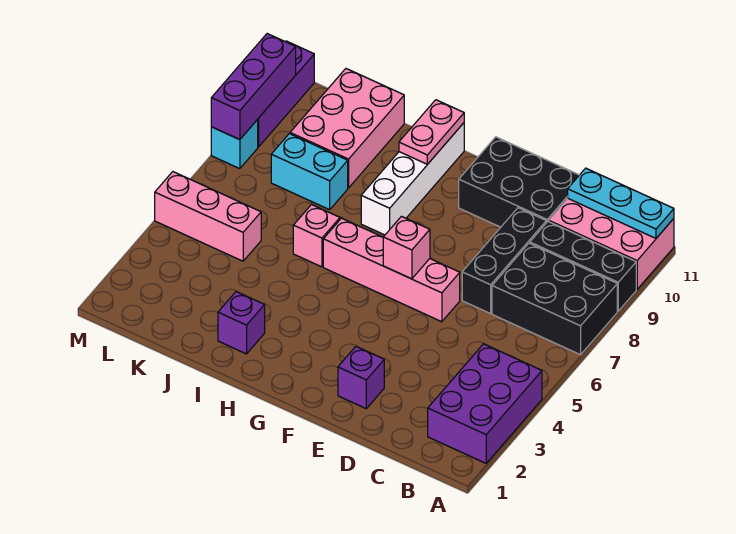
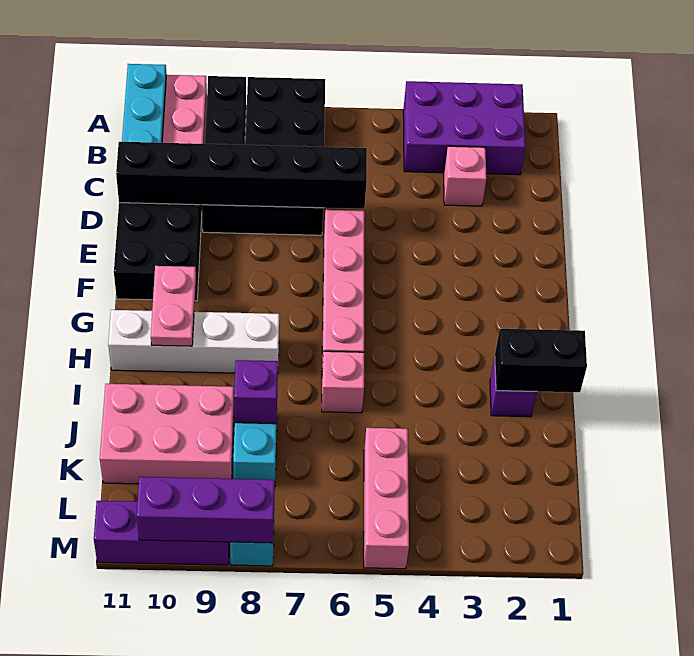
none -> black brick D6:D11 level 2
purple brick E2 level 1 -> purple brick J8 level 2
pink brick F6 level 2 -> pink brick C3 level 1
pink plate H10:H11 level 2 -> pink plate G10:H10 level 2
none -> black brick I1:I2 level 2

